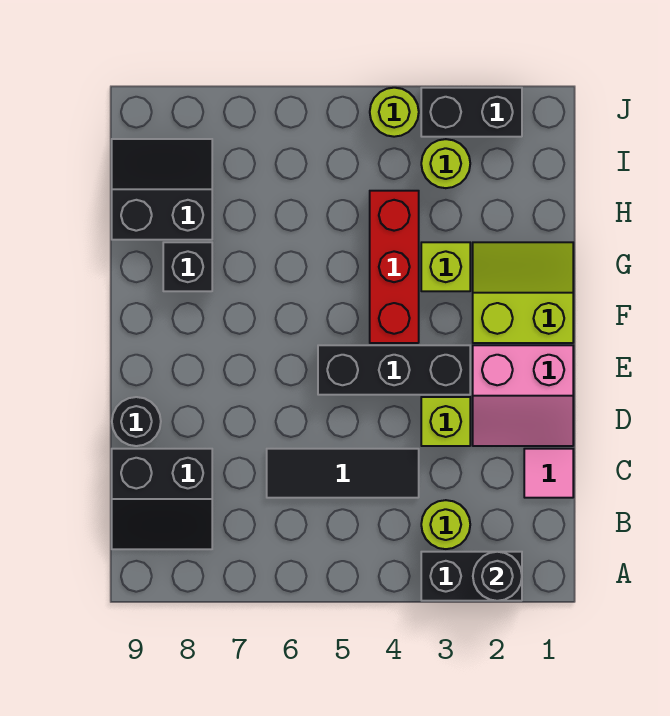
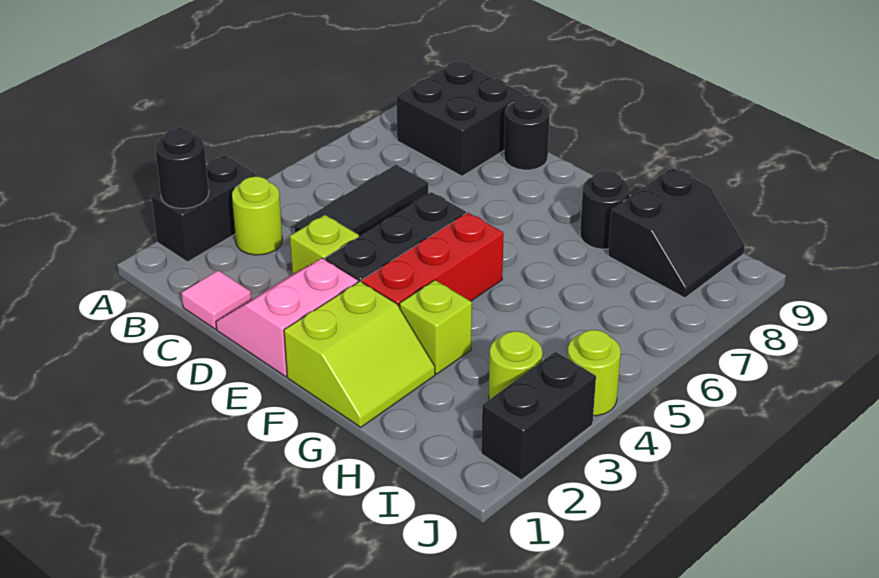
black slope B8:C9 level 1 top C -> black brick B8:C9 level 1
red brick F4:H4 level 1 -> red brick F3:F5 level 1
black brick G8 level 1 -> black round brick G8 level 1

